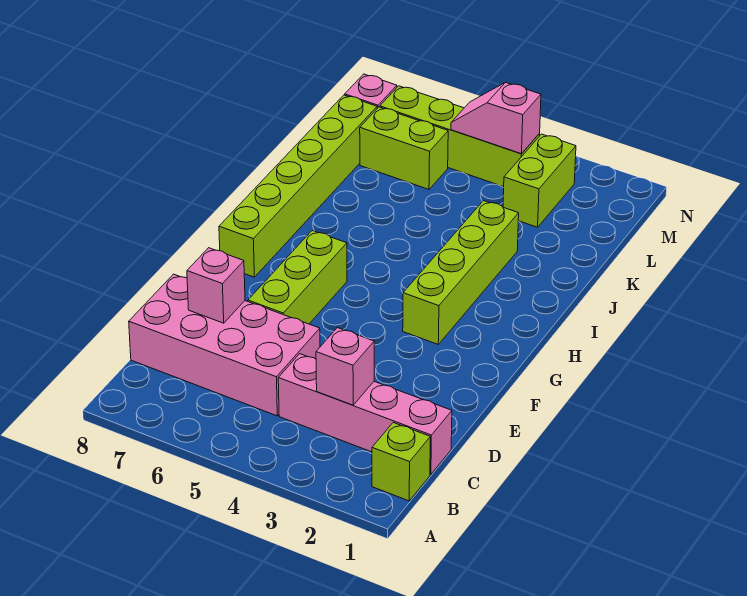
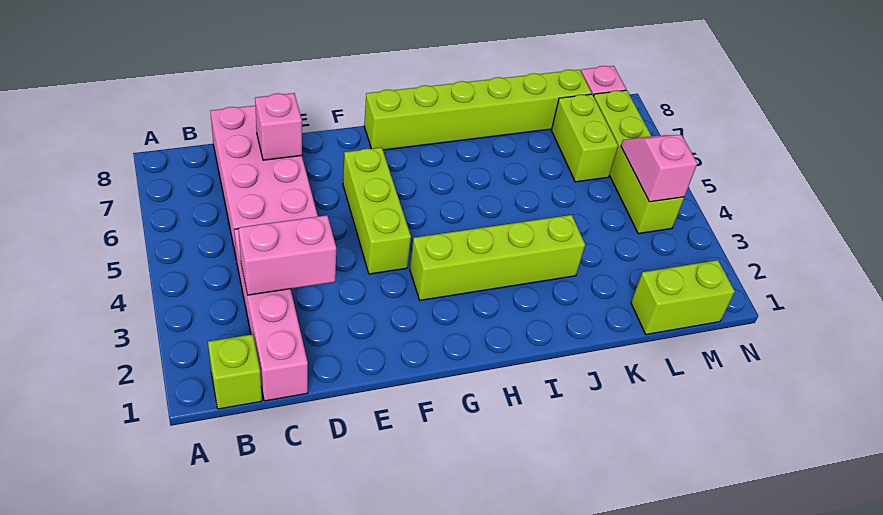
pink brick C3 level 2 -> pink brick C3:D3 level 2
lime brick E6:G6 level 1 -> lime brick F4:F6 level 1
lime brick L3:M3 level 1 -> lime brick L1:M1 level 1

